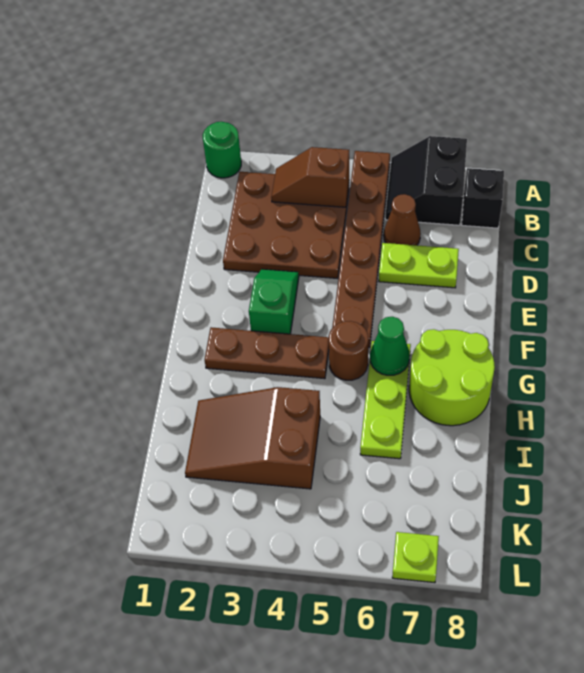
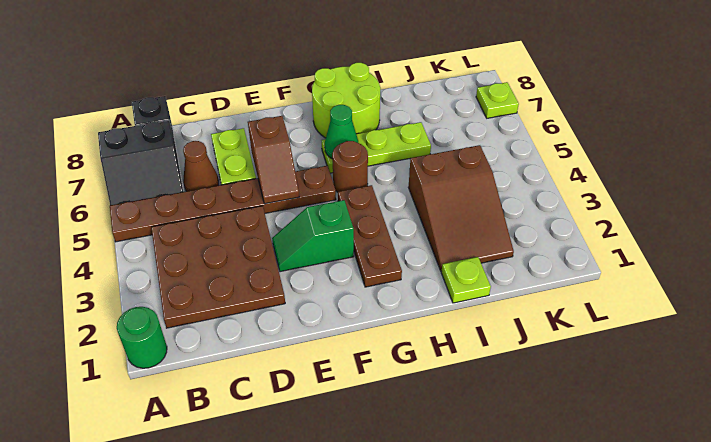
brown slope B3:B4 level 2 top 4 -> brown slope E5:E6 level 2 top 6
none -> lime plate I1 level 1

